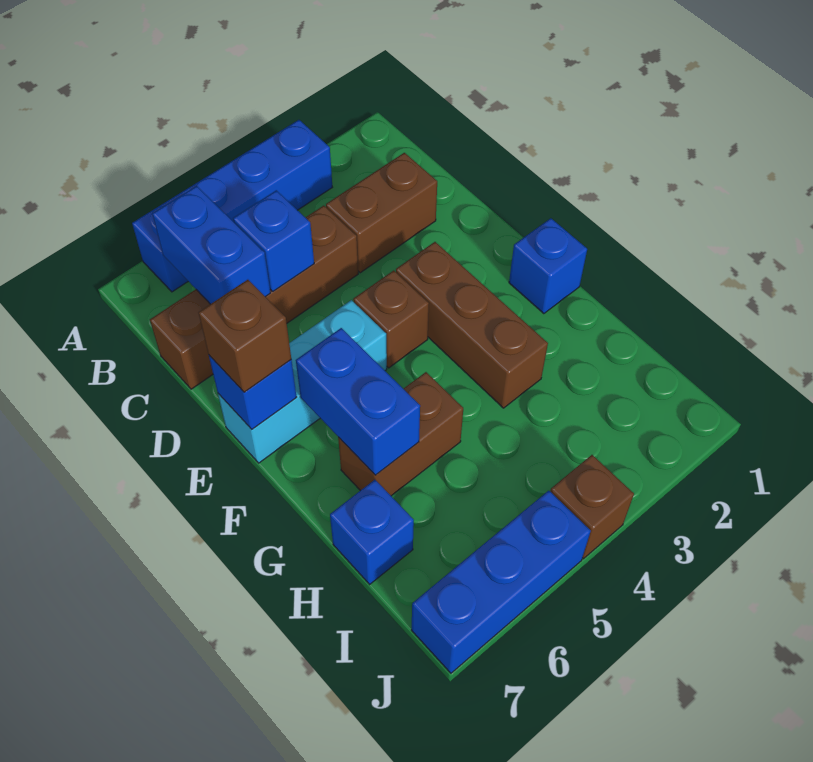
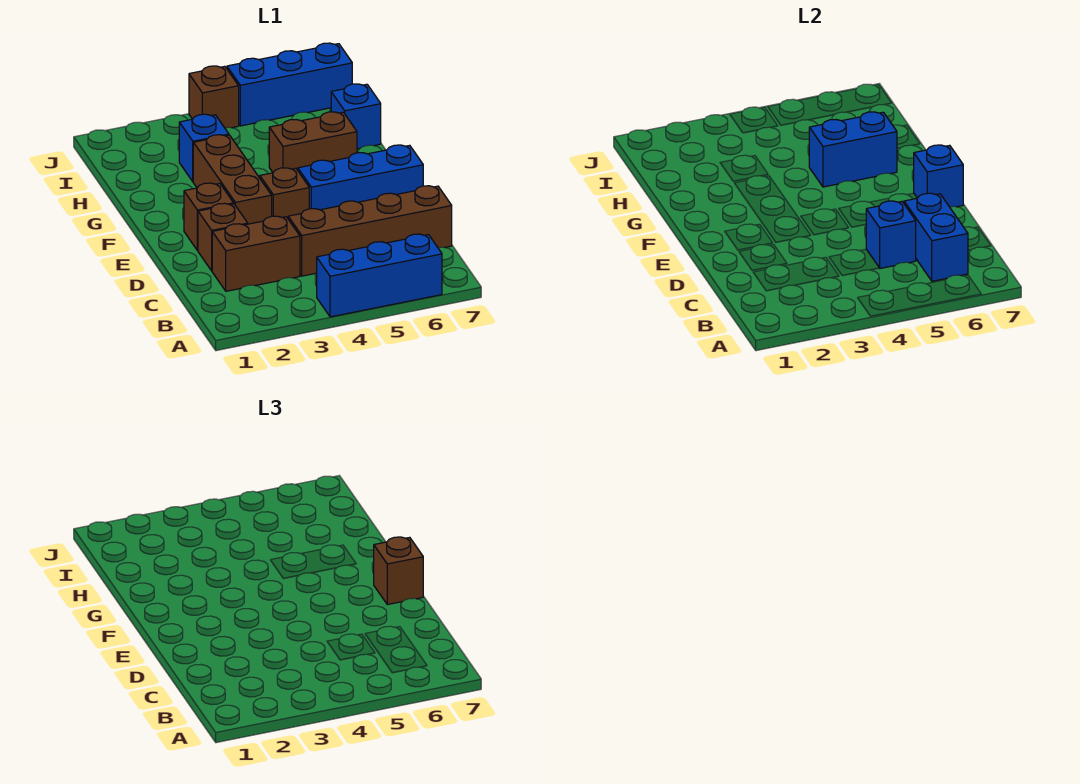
blue brick A3:A6 level 1 -> blue brick A4:A6 level 1
none -> brown brick D2 level 1
none -> brown brick E2 level 1
cyan brick E5:E7 level 1 -> blue brick E5:E7 level 1
blue brick F1 level 1 -> blue brick H3 level 1
blue brick F6:G6 level 2 -> blue brick G5:G6 level 2

